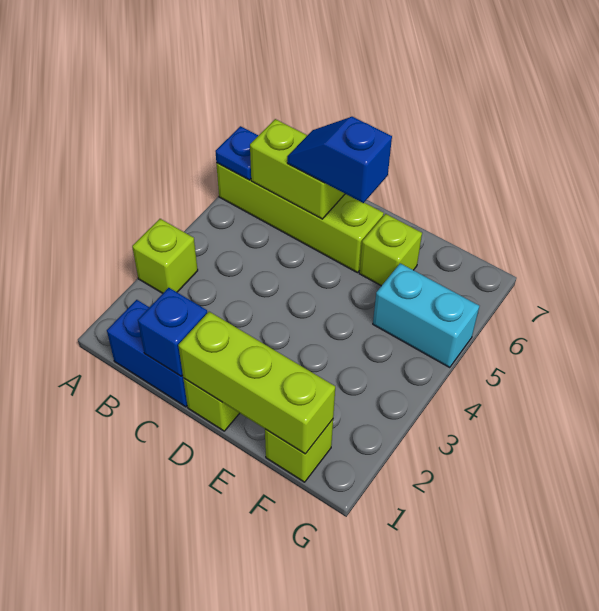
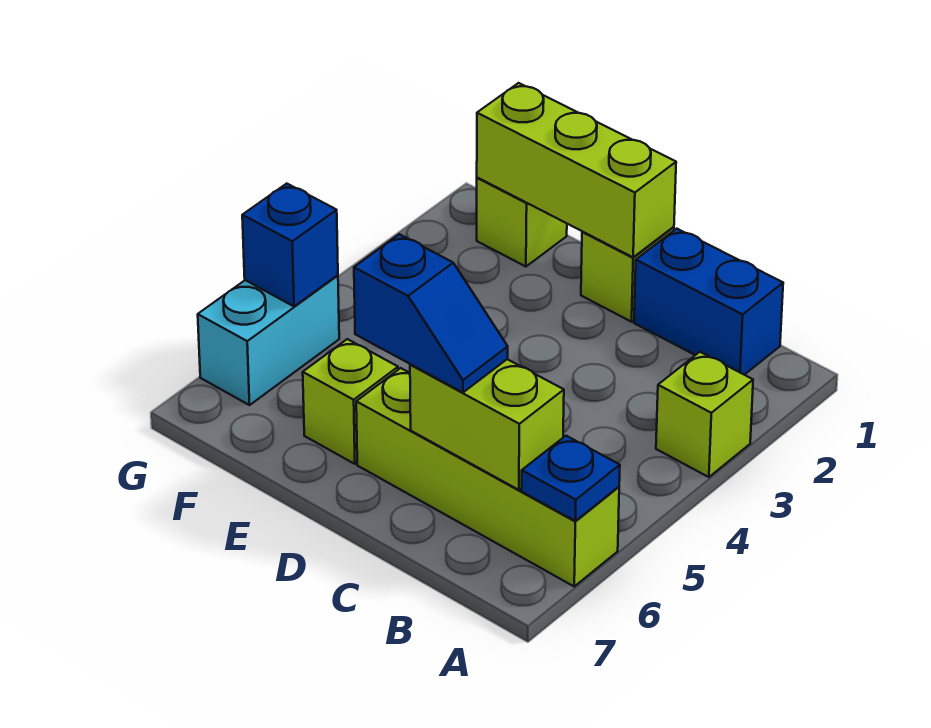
blue brick C1 level 2 -> blue brick G5 level 2
cyan brick F5:G5 level 1 -> cyan brick G5:G6 level 1

